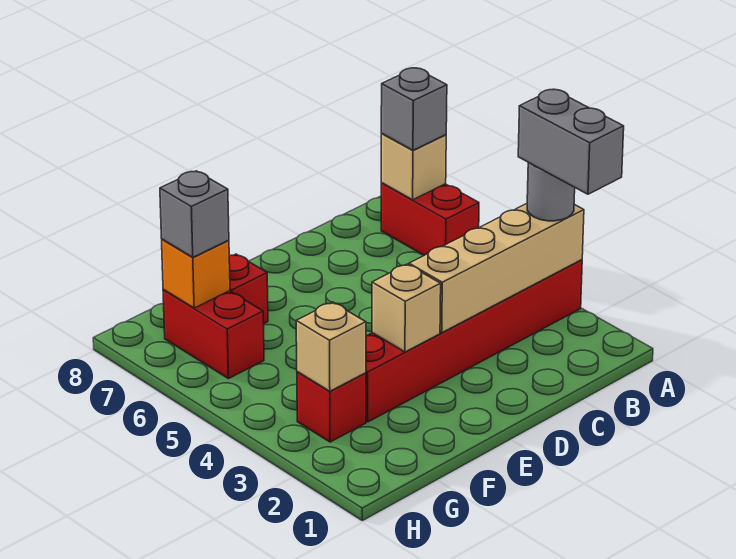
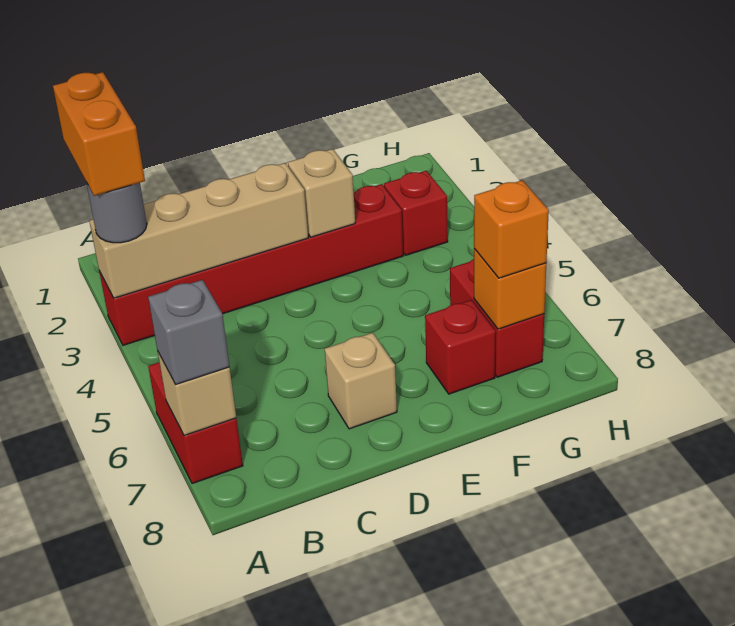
grey brick A2:A3 level 4 -> orange brick A2:A3 level 4
tan brick G3 level 2 -> tan brick D7 level 1
grey brick G7 level 3 -> orange brick G7 level 3

